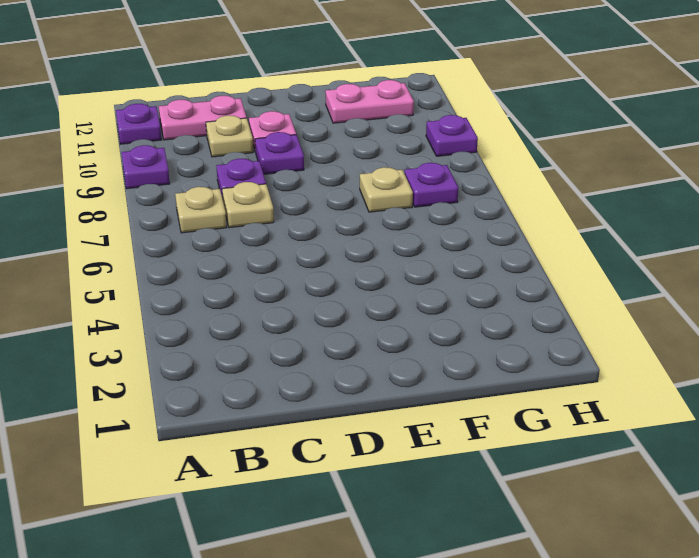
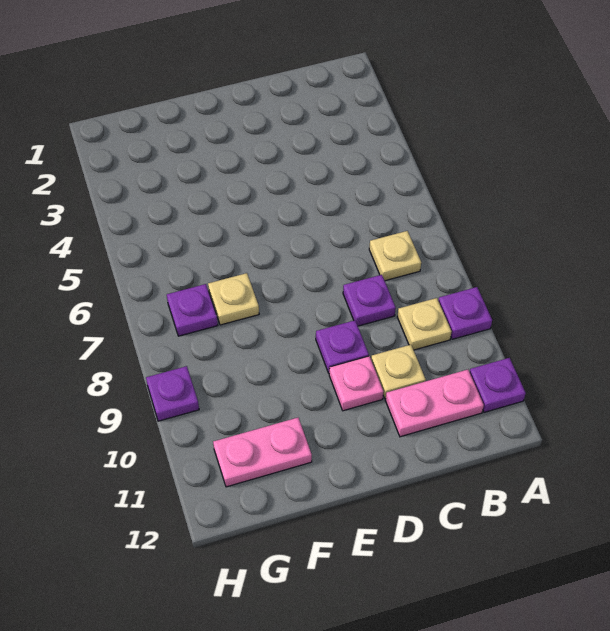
tan plate C7 level 1 -> tan plate B9 level 1

